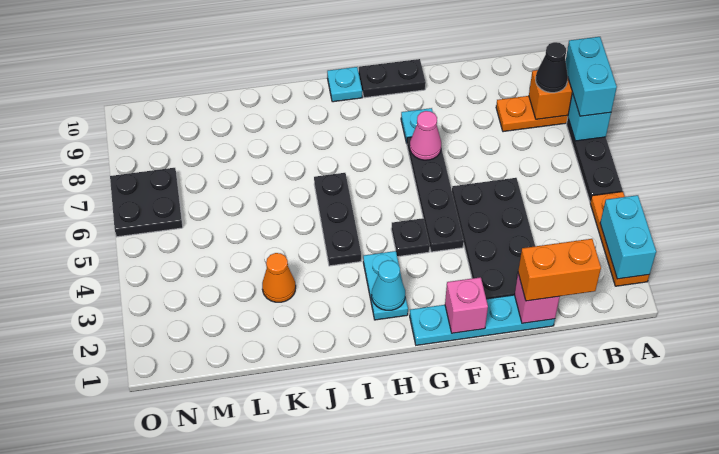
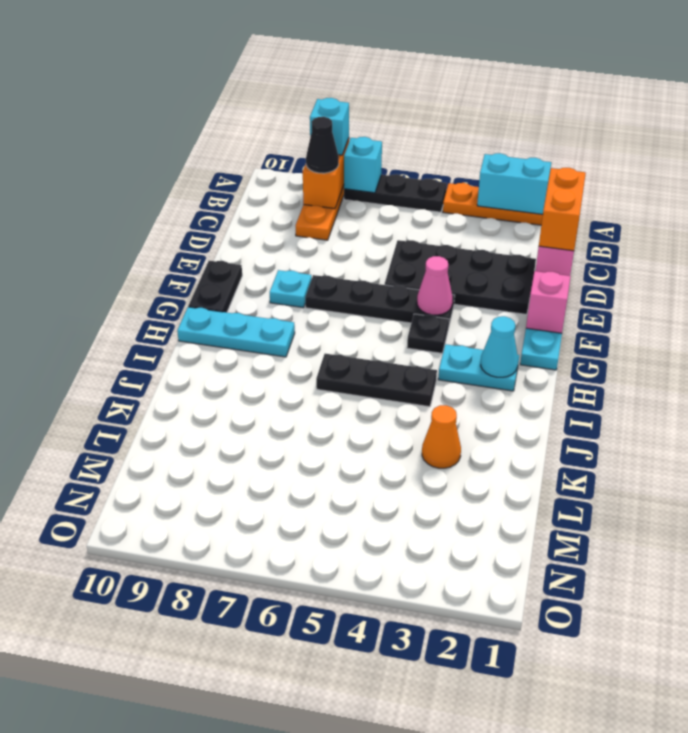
cyan brick A7:A8 level 3 -> cyan brick A8 level 3
pink cone F7 level 2 -> pink cone F4 level 2
cyan plate H10 level 1 -> cyan plate H8:H10 level 1
black plate N6:O7 level 1 -> none

